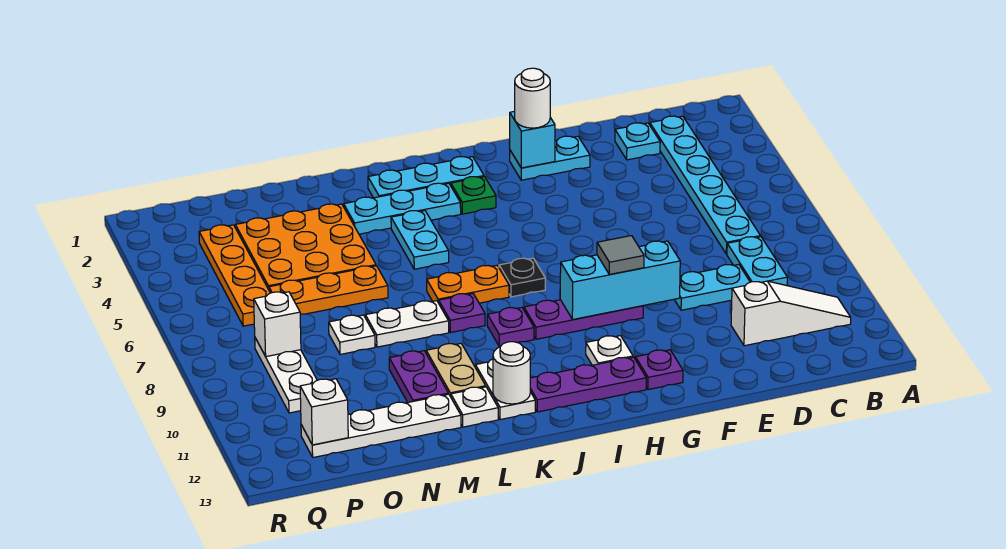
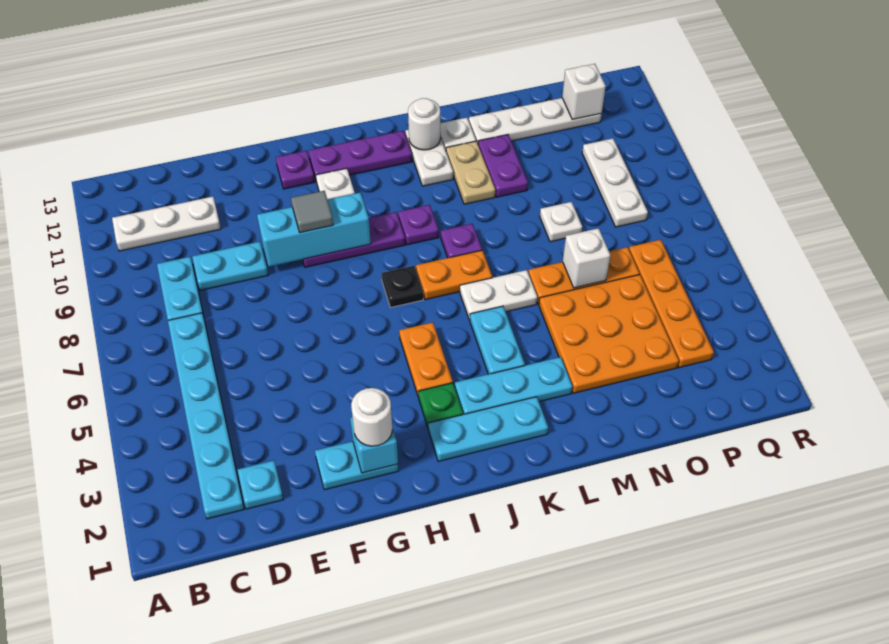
white slope B11:D11 level 1 top D -> white plate B11:D11 level 1
none -> orange plate I4:I5 level 1
white plate L8:M8 level 1 -> white plate K6:L6 level 1
white brick P8 level 2 -> white brick N6 level 2

